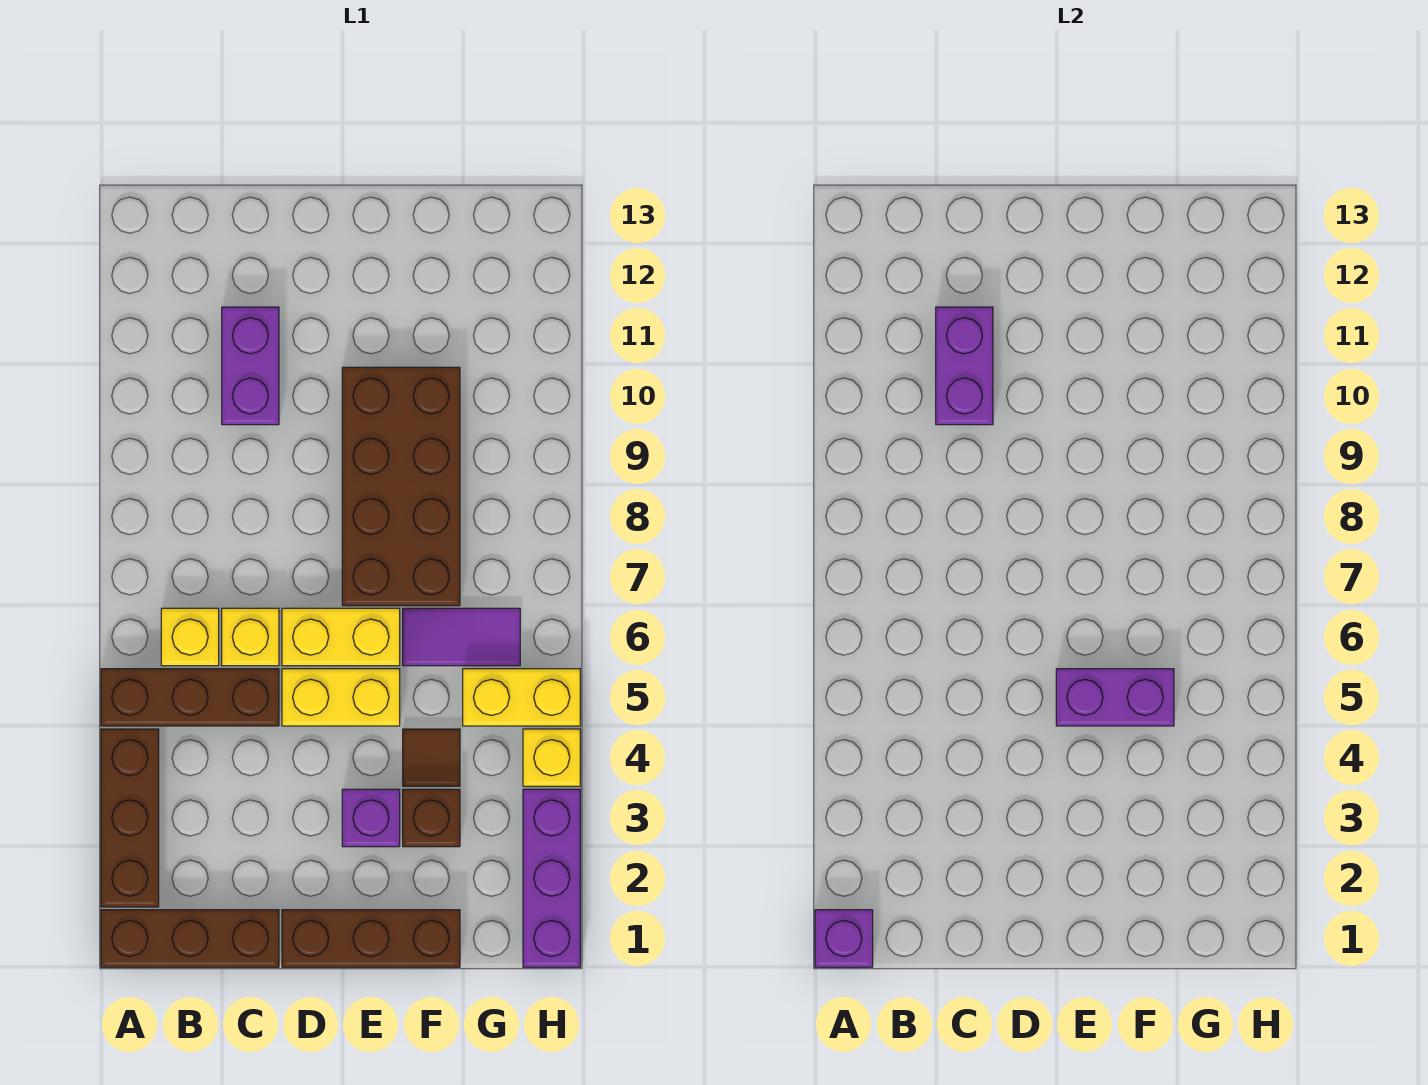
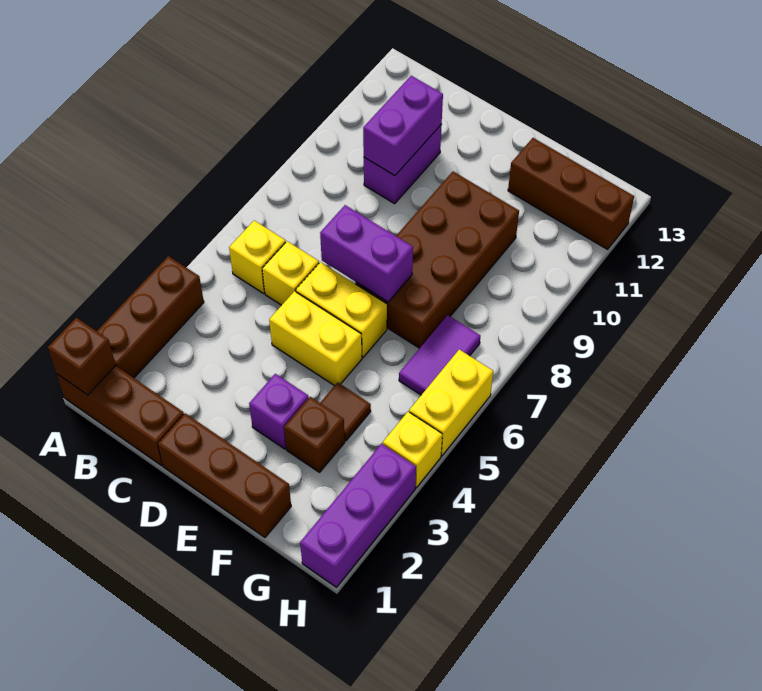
purple brick A1 level 2 -> brown brick A1 level 2
brown brick A5:C5 level 1 -> brown brick F12:H12 level 1
purple brick E5:F5 level 2 -> purple brick D7:E7 level 2
purple tile F6:G6 level 1 -> purple tile G6:G7 level 1
yellow brick G5:H5 level 1 -> yellow brick H5:H6 level 1

